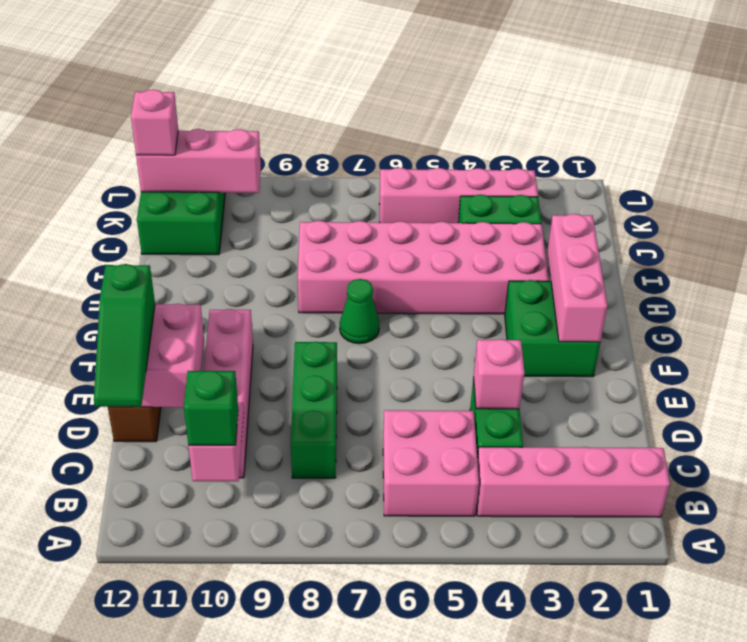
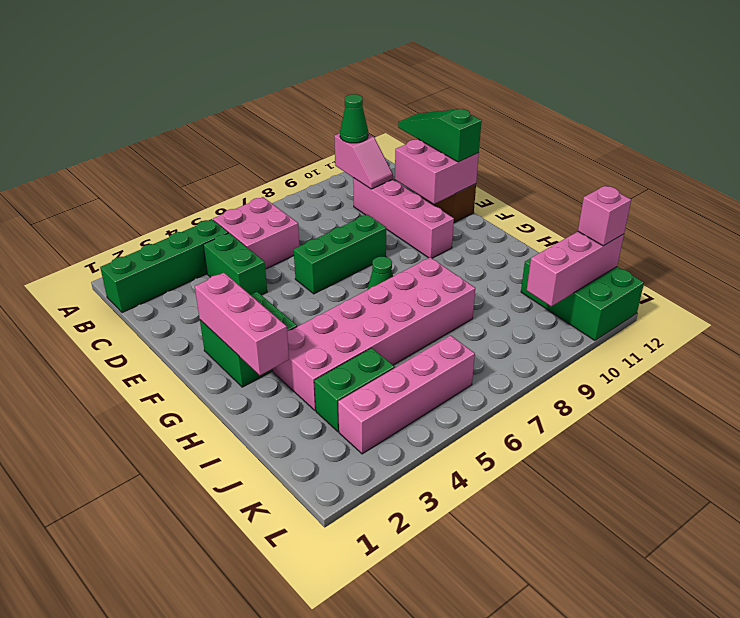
pink brick B1:B4 level 1 -> green brick B1:B4 level 1
green brick B10 level 3 -> green cone B10 level 3
green brick C8:E8 level 1 -> green brick E6:E8 level 1
pink brick D4 level 2 -> none

